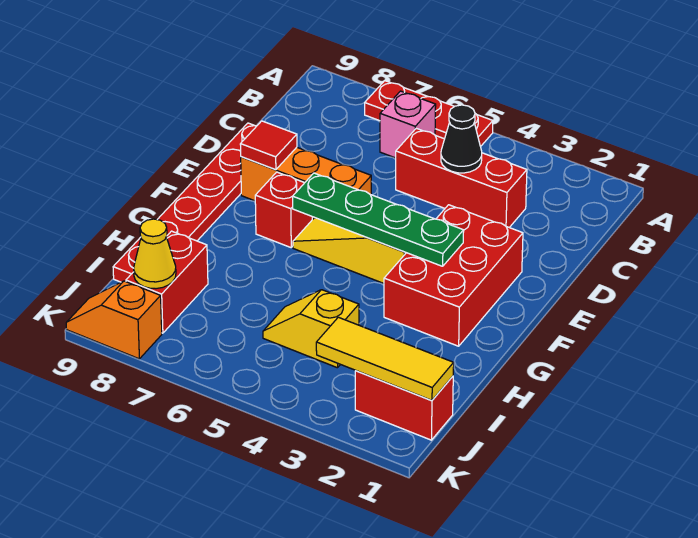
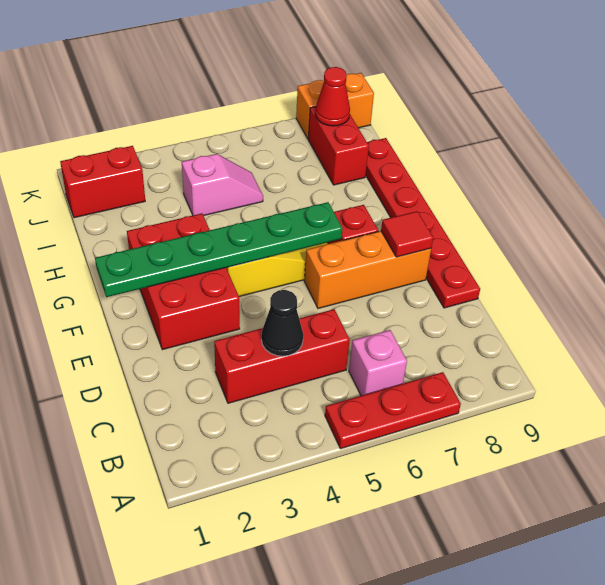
green plate F3:F6 level 2 -> green plate F1:F6 level 2
yellow slope I4:I5 level 1 top 4 -> pink slope I4:I5 level 1 top 4
yellow tile J1:J3 level 2 -> none
yellow cone J8 level 2 -> red cone J8 level 2
orange slope K8:K9 level 1 top 8 -> orange brick K8:K9 level 1

